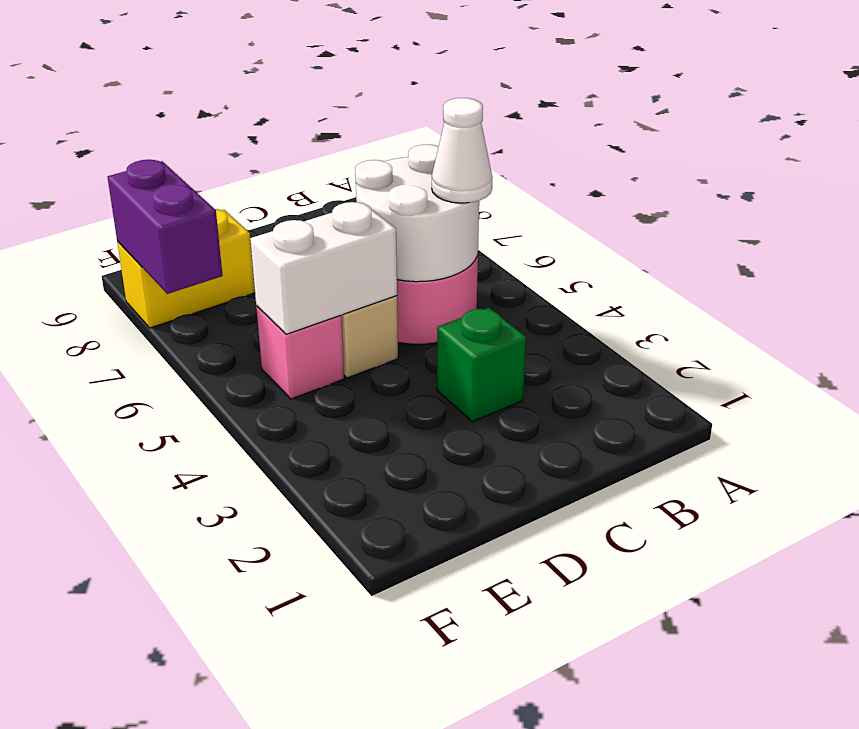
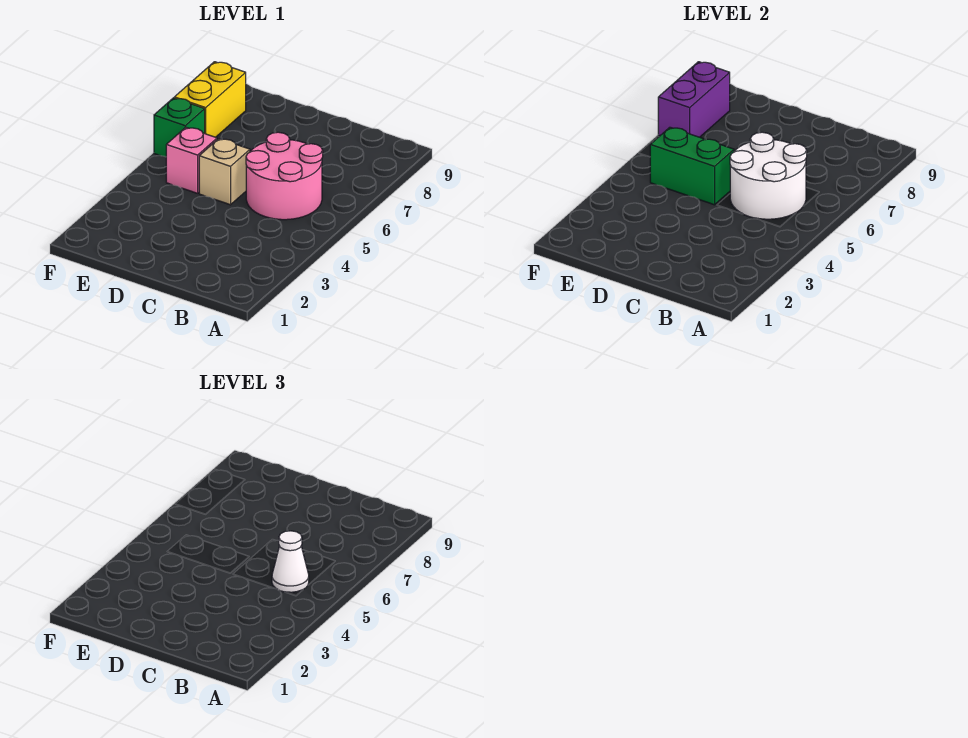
green brick C3 level 1 -> green brick F6 level 1
white brick D5:E5 level 2 -> green brick D5:E5 level 2
yellow brick E8:F8 level 1 -> yellow brick F7:F8 level 1

